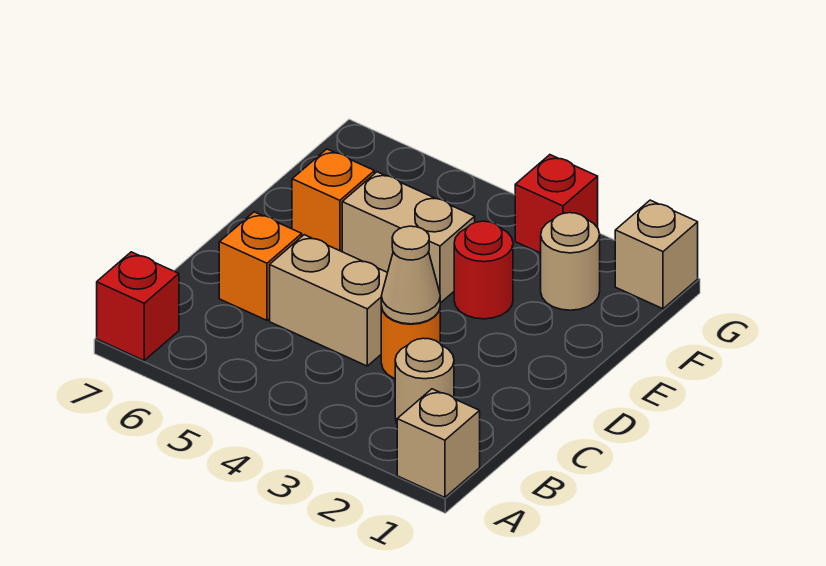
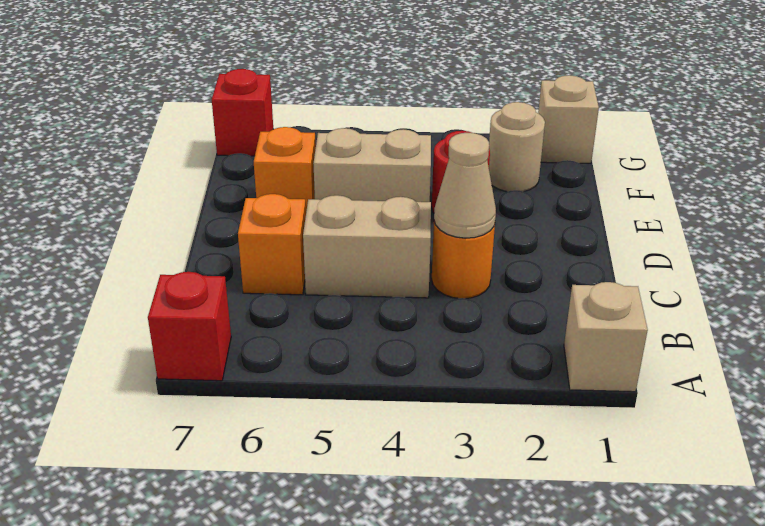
tan round brick B2 level 1 -> none
red brick G3 level 1 -> red brick G7 level 1

